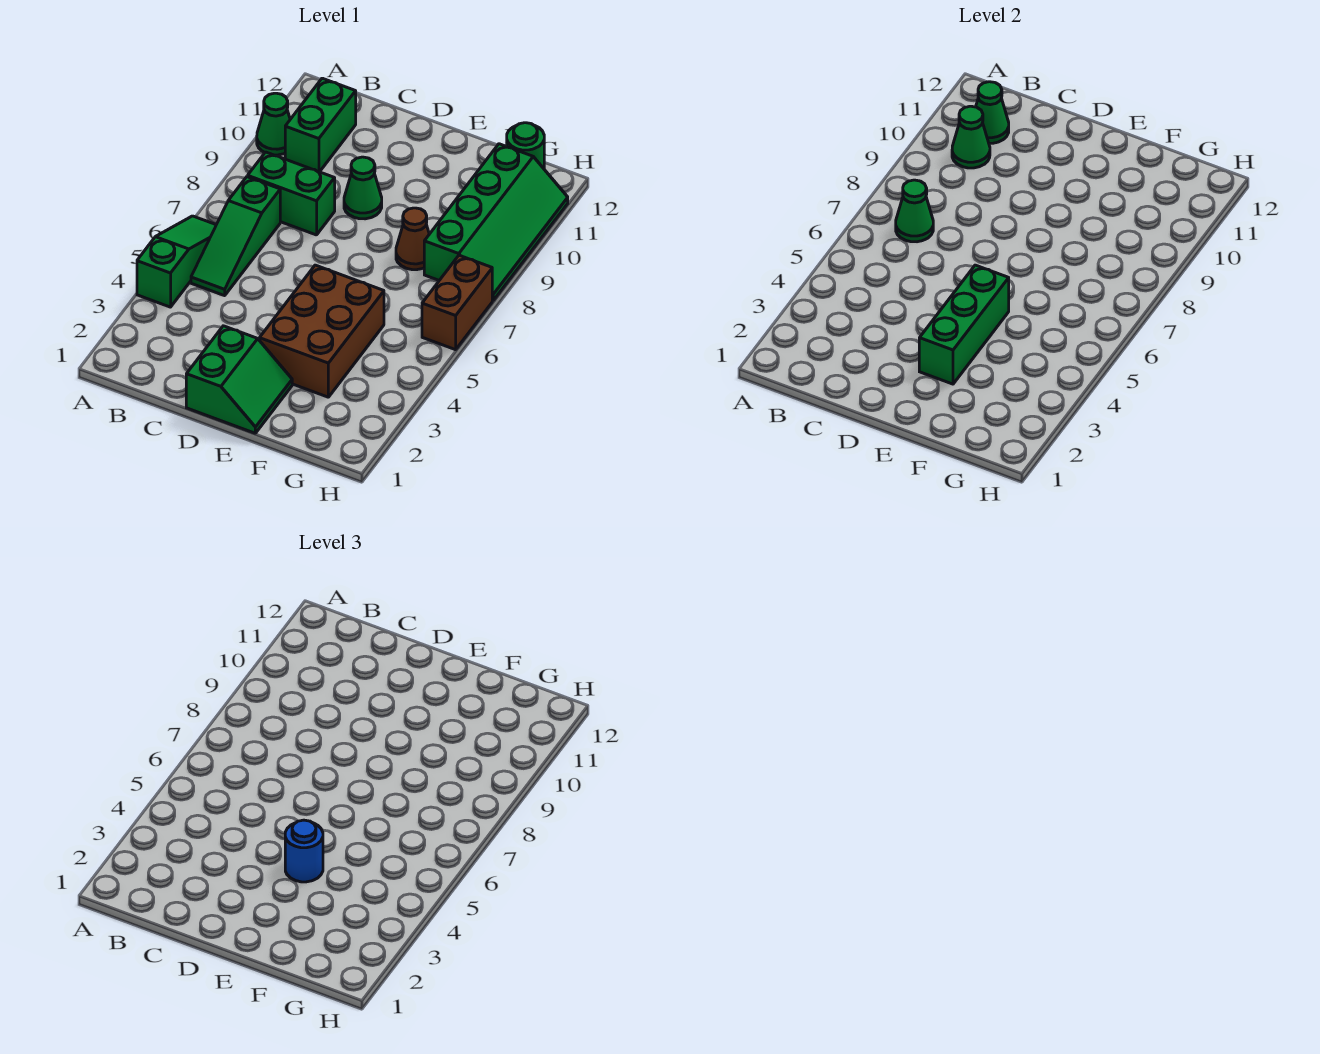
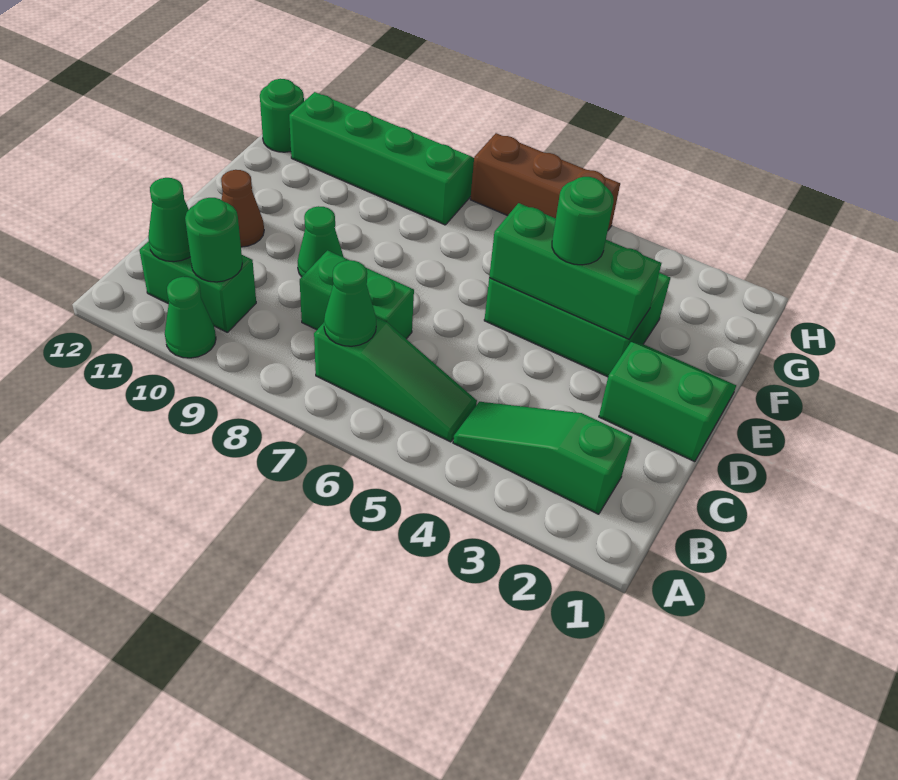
green slope A4:A6 level 1 top 4 -> green slope B2:B4 level 1 top 2
green brick B8:C8 level 1 -> green brick C7:C8 level 1
green cone B10 level 2 -> green round brick B10 level 2
brown brick E3:F5 level 1 -> green brick E3:F5 level 1
blue round brick E4 level 3 -> green round brick E4 level 3
brown cone F8 level 1 -> brown cone D11 level 1
brown brick H6:H7 level 1 -> brown brick H5:H7 level 1

